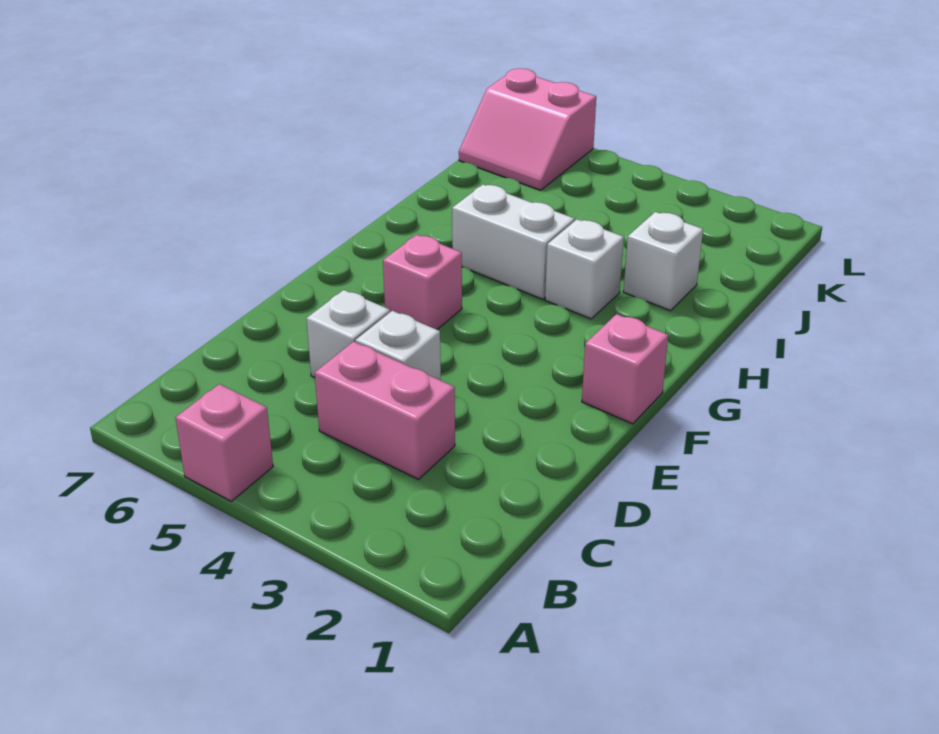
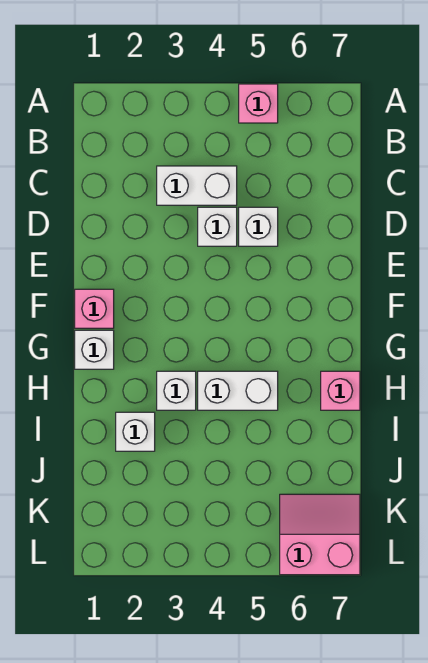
pink brick C3:C4 level 1 -> white brick C3:C4 level 1
pink brick F5 level 1 -> pink brick H7 level 1
none -> white brick G1 level 1

